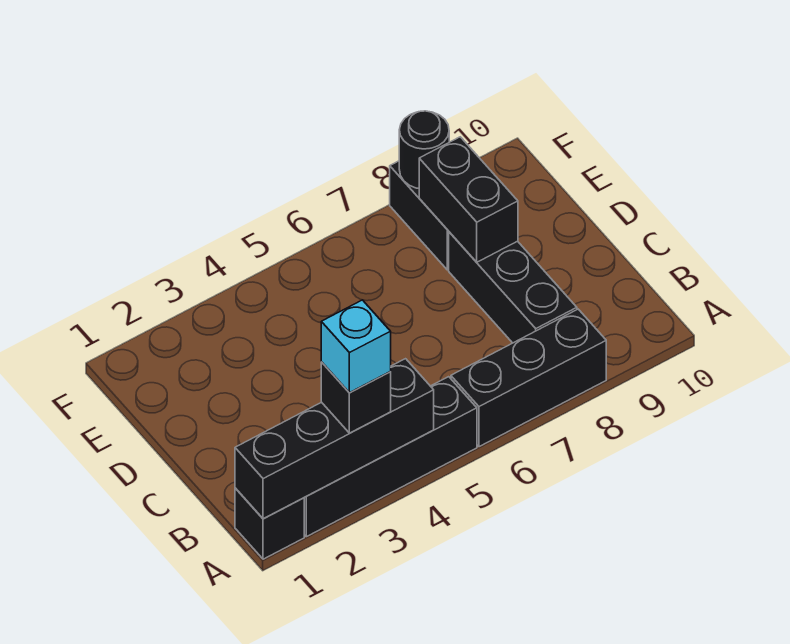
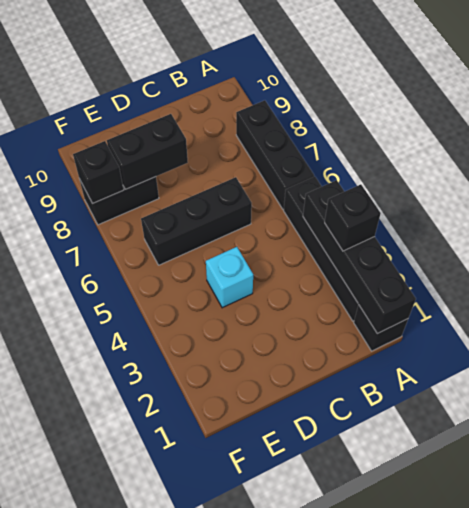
cyan brick A3 level 4 -> cyan brick D4 level 1
black brick B8:D8 level 1 -> black brick C6:E6 level 1
black round brick F8 level 2 -> black brick F8 level 2

